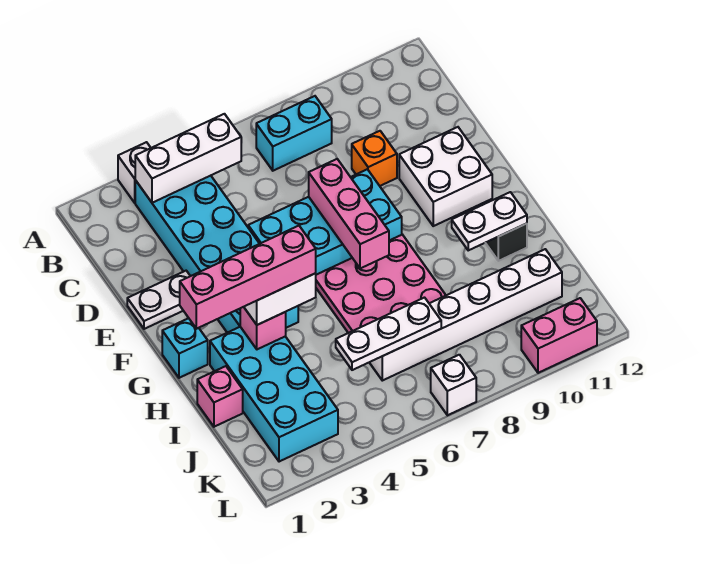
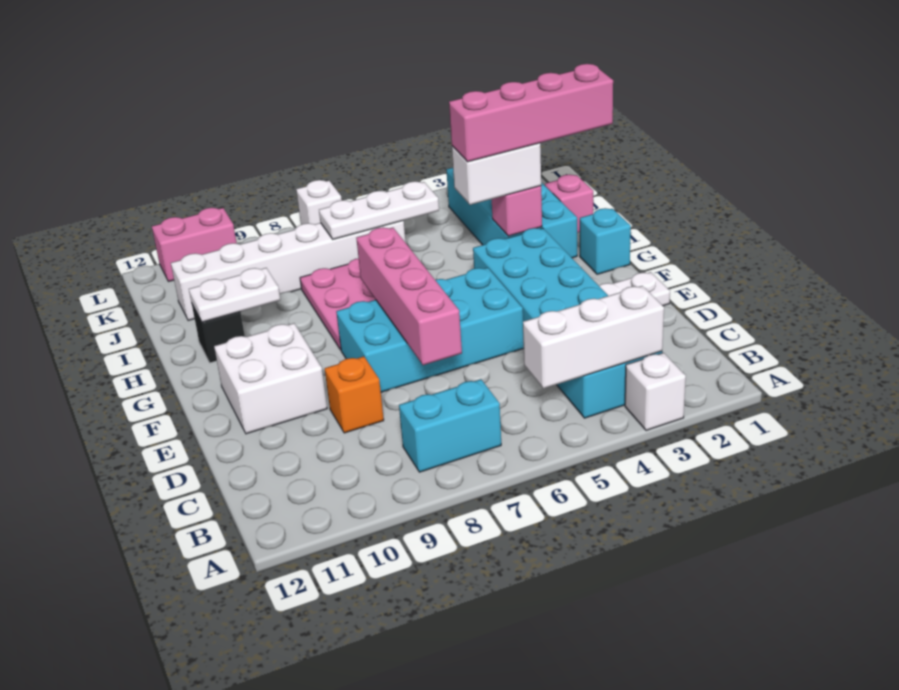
pink brick E7:G7 level 2 -> pink brick D7:G7 level 2

